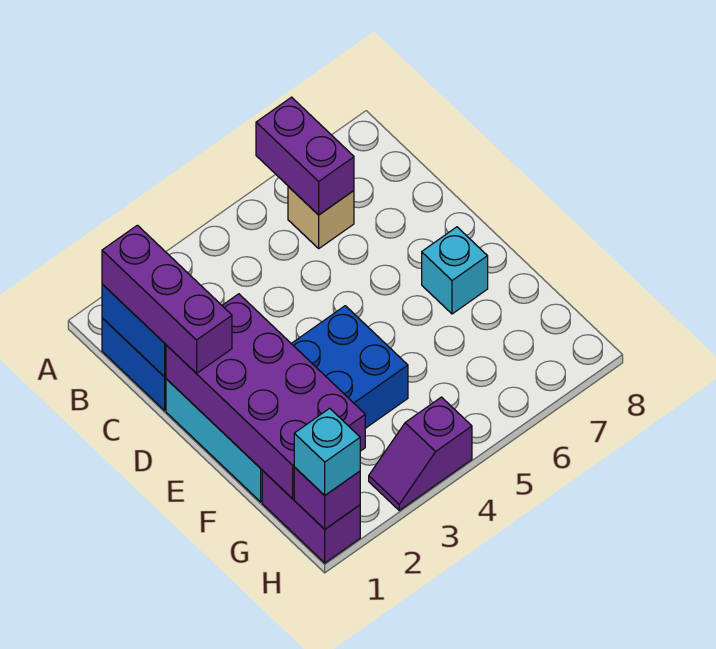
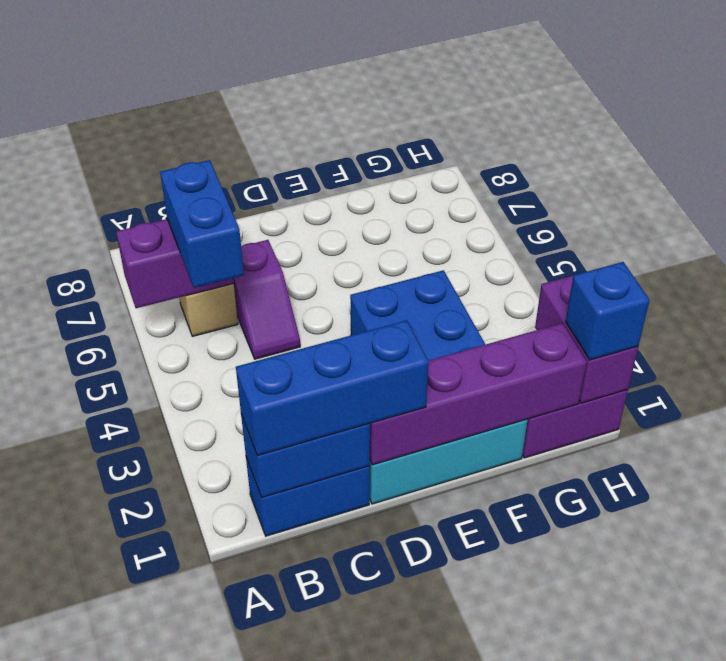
purple brick B1:D1 level 3 -> blue brick B1:D1 level 3
none -> blue brick B5:B6 level 3
purple brick D1:G2 level 2 -> purple brick D1:G1 level 2
cyan brick E7 level 1 -> none
purple brick H1 level 2 -> purple brick H1:H2 level 2
cyan brick H1 level 3 -> blue brick H1 level 3
purple slope H3:H4 level 1 top 4 -> purple slope C5:C6 level 1 top 6

